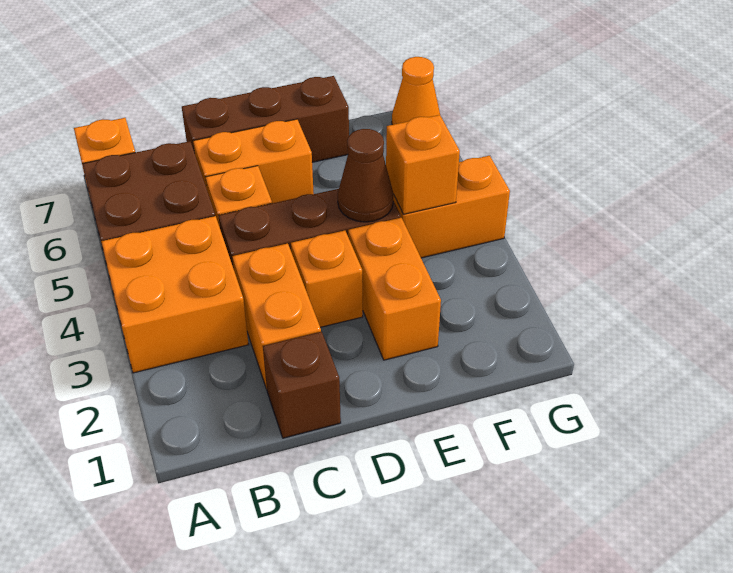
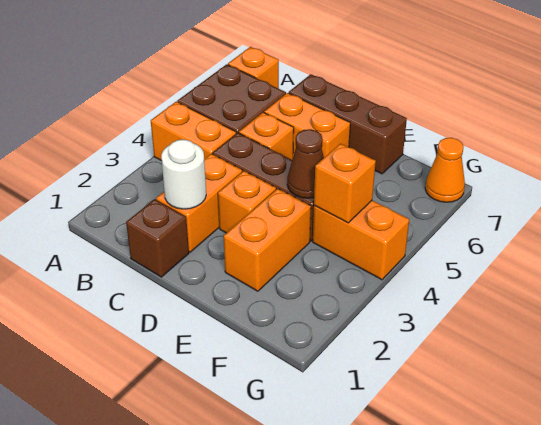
orange brick A3:B4 level 1 -> orange brick A4:B4 level 1
none -> white round brick C2 level 2

